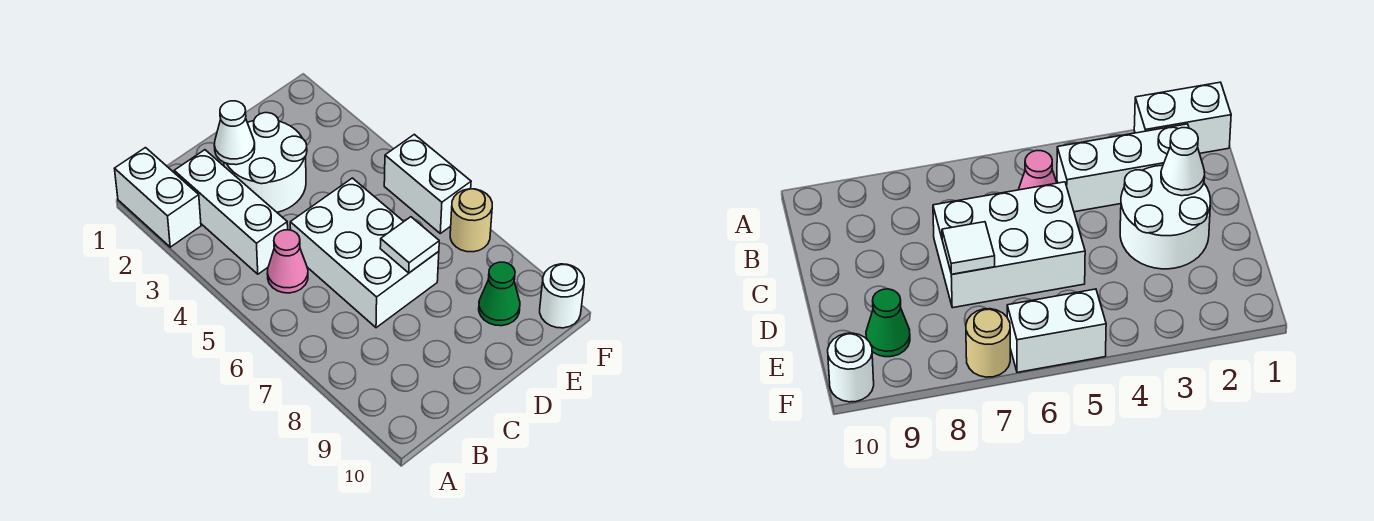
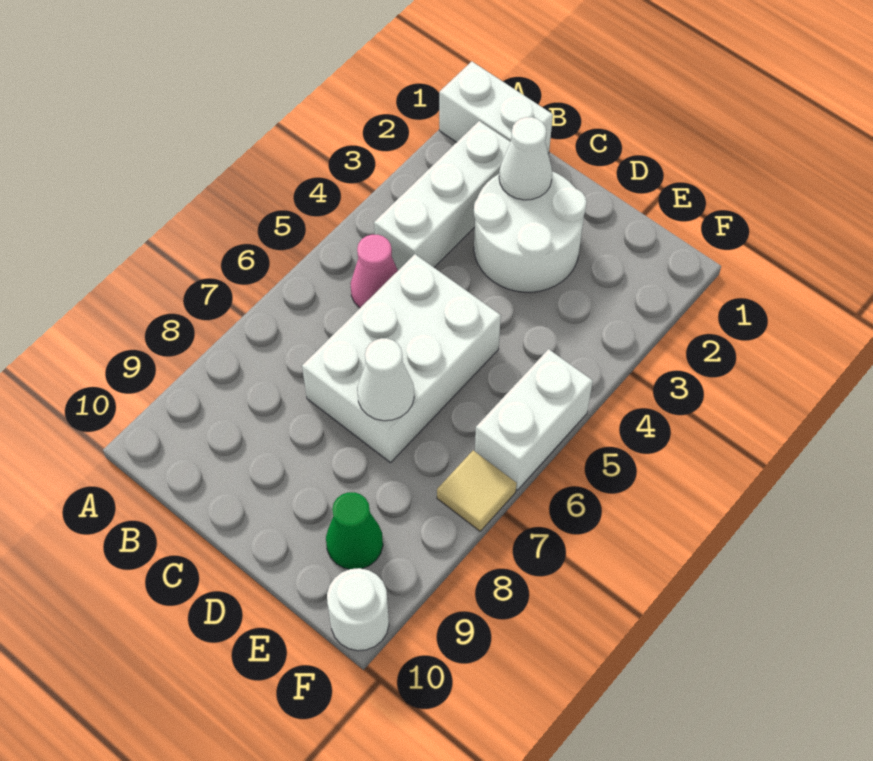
white brick A1:A2 level 1 -> white brick A1:B1 level 1
white tile D7 level 2 -> white cone D7 level 2
tan round brick F7 level 1 -> tan tile F7 level 1

